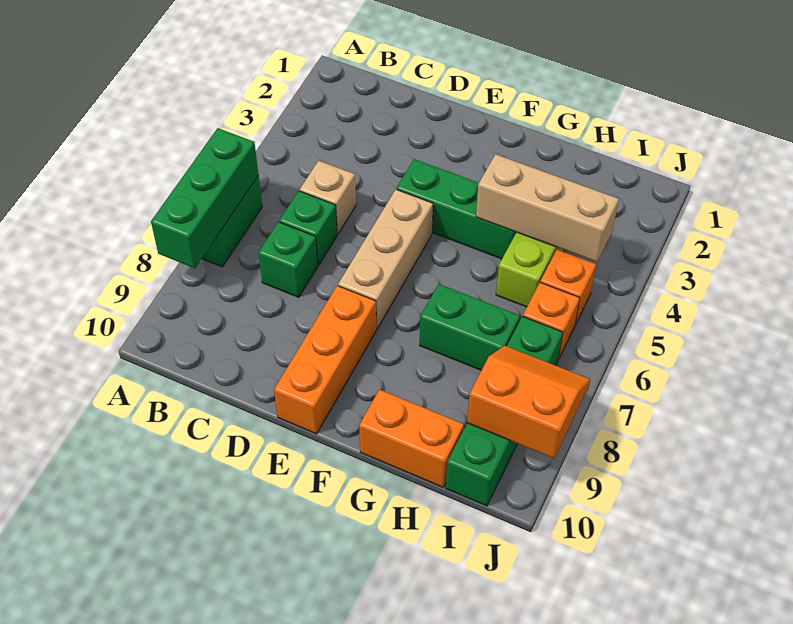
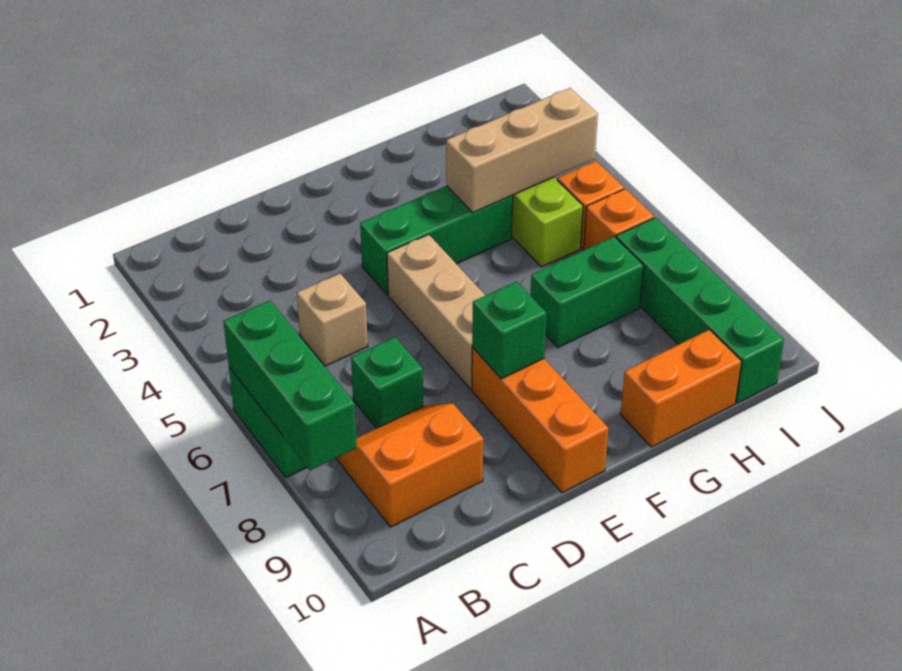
green brick C6 level 1 -> green brick E8 level 2
orange slope I8:J9 level 2 top 9 -> orange slope B8:C9 level 1 top 9

